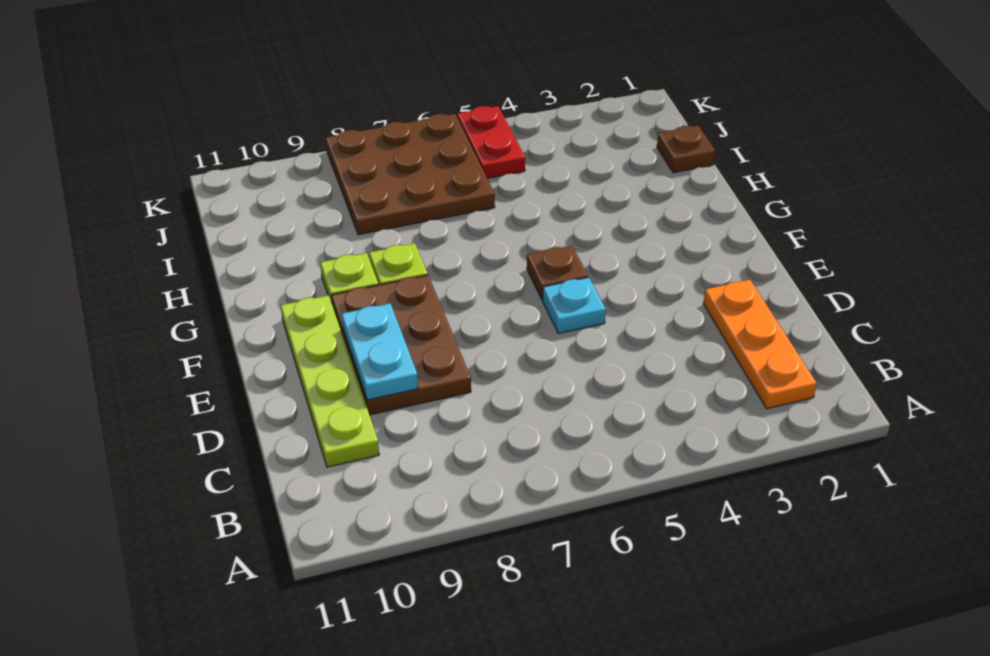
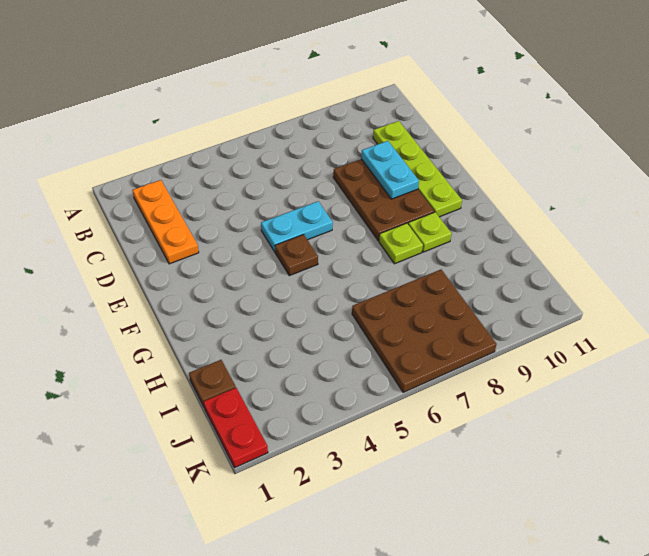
cyan plate E5 level 1 -> cyan plate E5:E6 level 1
red plate J5:K5 level 1 -> red plate J1:K1 level 1

